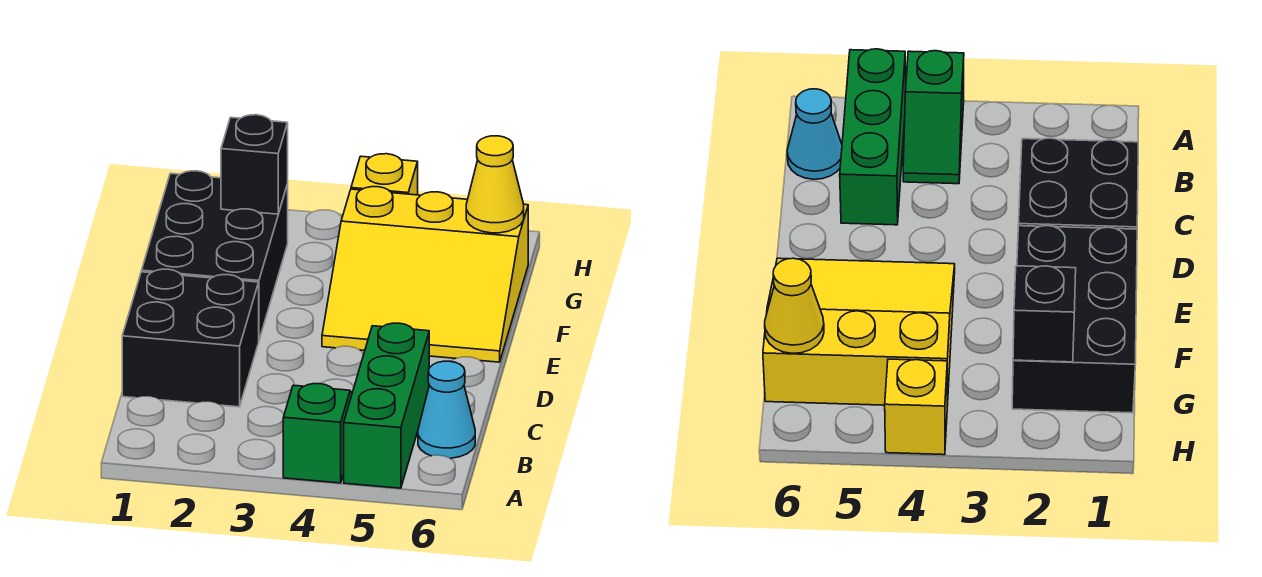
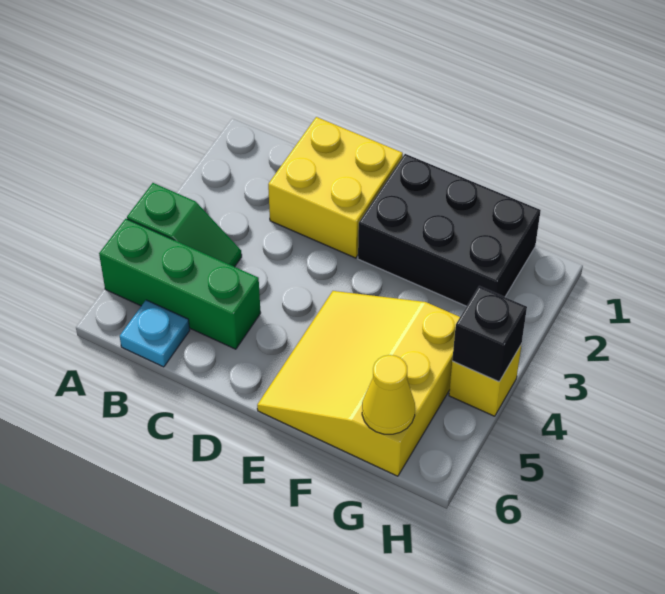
cyan cone B6 level 1 -> cyan plate B6 level 1
black brick C1:D2 level 1 -> yellow brick C1:D2 level 1
black brick G2 level 2 -> black brick H4 level 2

